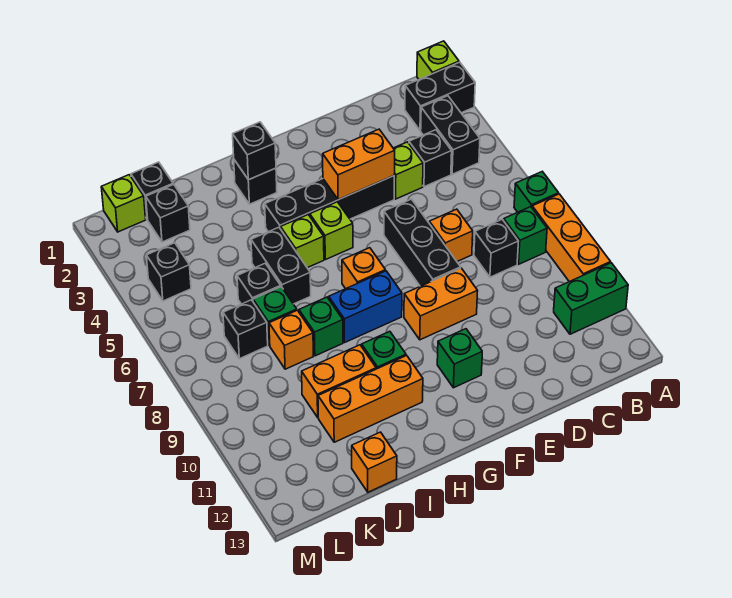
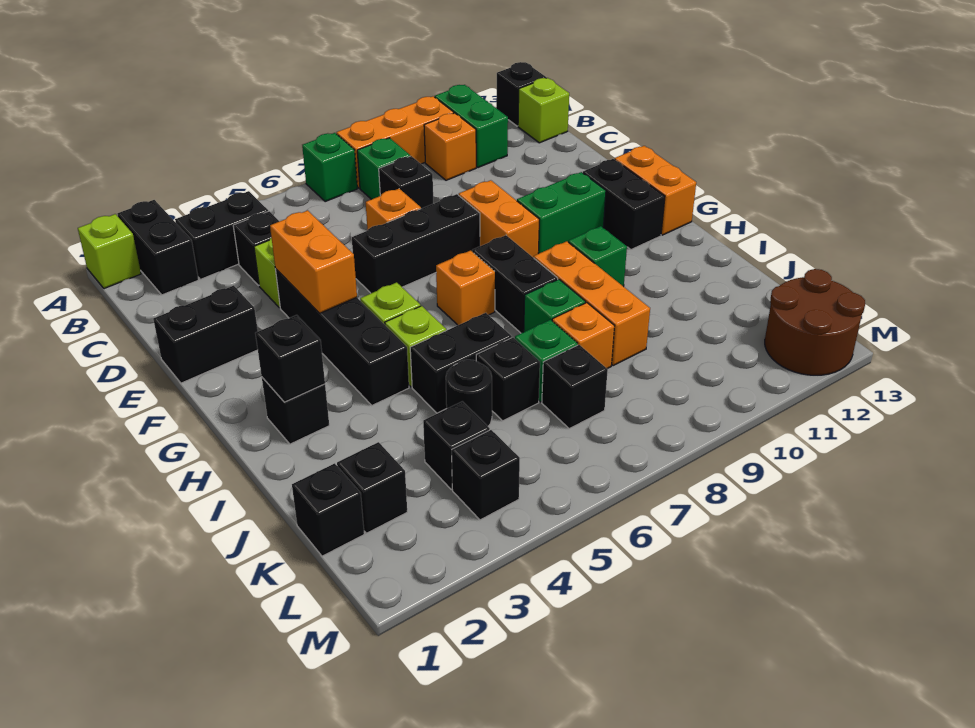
none -> black brick A13 level 1
none -> black brick E1:E2 level 1
green brick F11 level 1 -> green brick F10:F11 level 1
none -> black brick F12:G12 level 1
blue brick G8:H8 level 1 -> black brick G8:H8 level 1
orange brick H11:J11 level 1 -> orange brick H9:J9 level 1
orange brick I10:J10 level 1 -> orange brick F13:G13 level 1
none -> black round brick J5 level 1
orange brick J13 level 1 -> orange brick B10 level 1
none -> black brick K4 level 1
lime brick L1 level 1 -> lime brick B13 level 1
none -> brown round brick L12:M13 level 1

